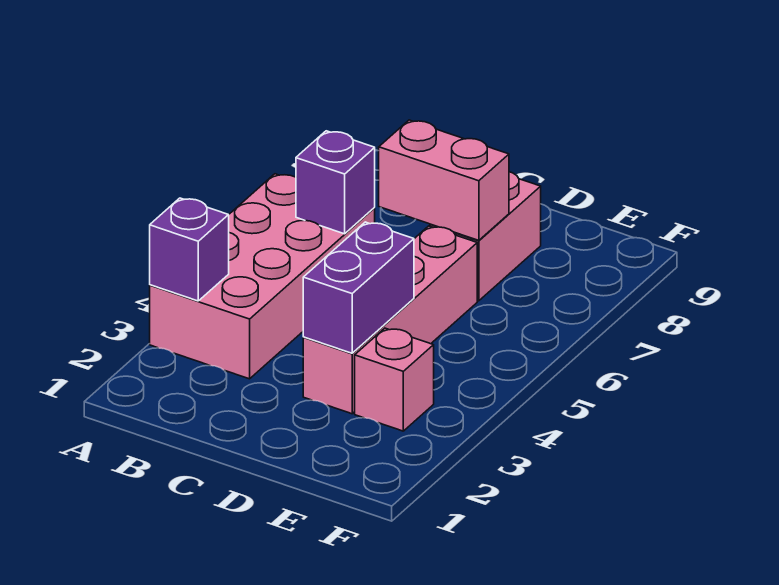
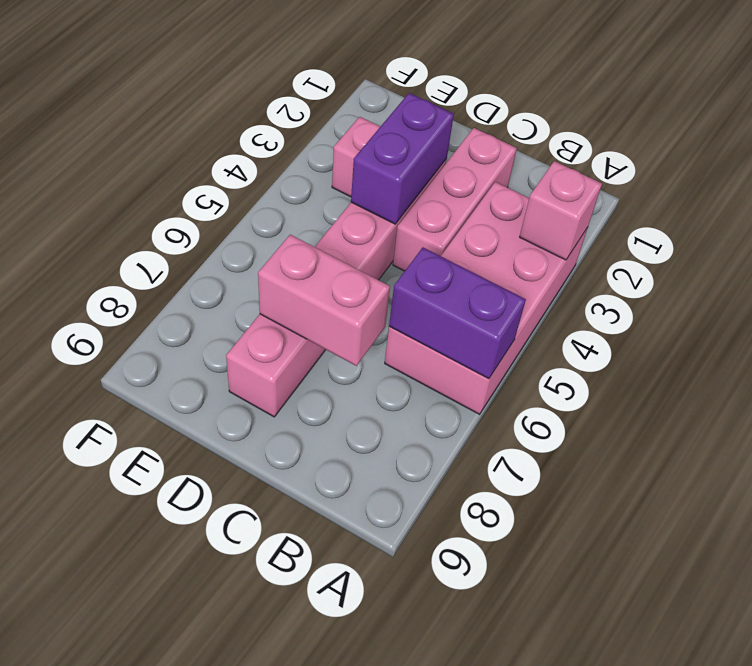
purple brick A3 level 2 -> pink brick A3 level 2
purple brick B6 level 2 -> purple brick A6:B6 level 2
none -> pink brick C2:C4 level 1

